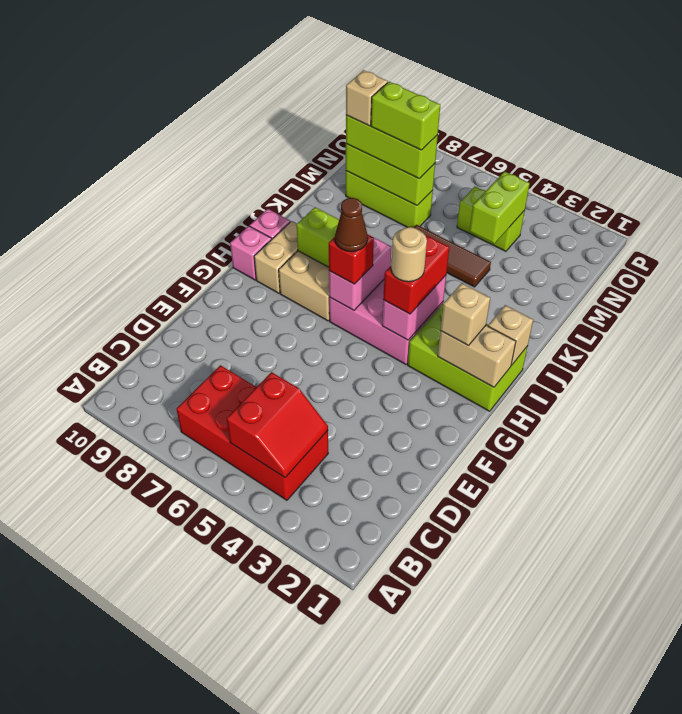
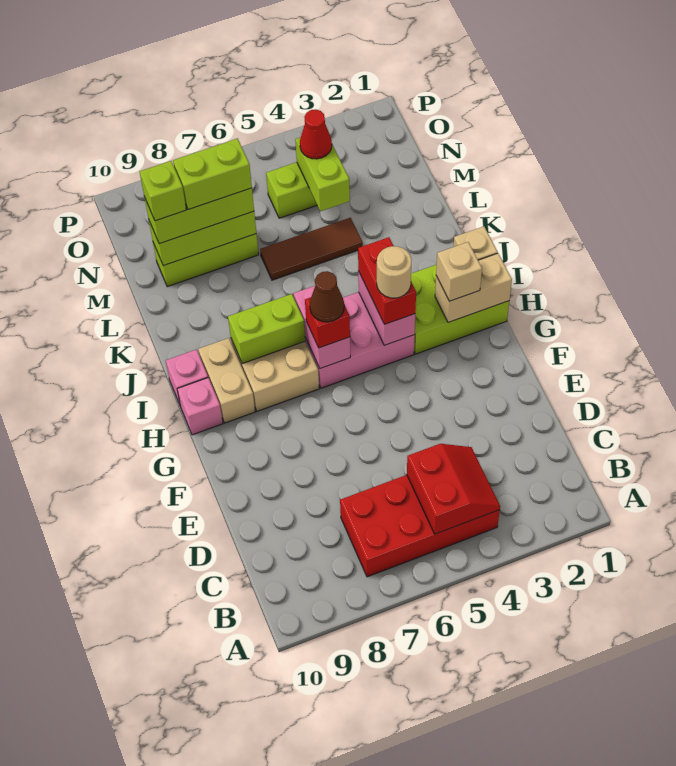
tan brick M9 level 4 -> lime brick M9 level 4
none -> red cone N4 level 3

